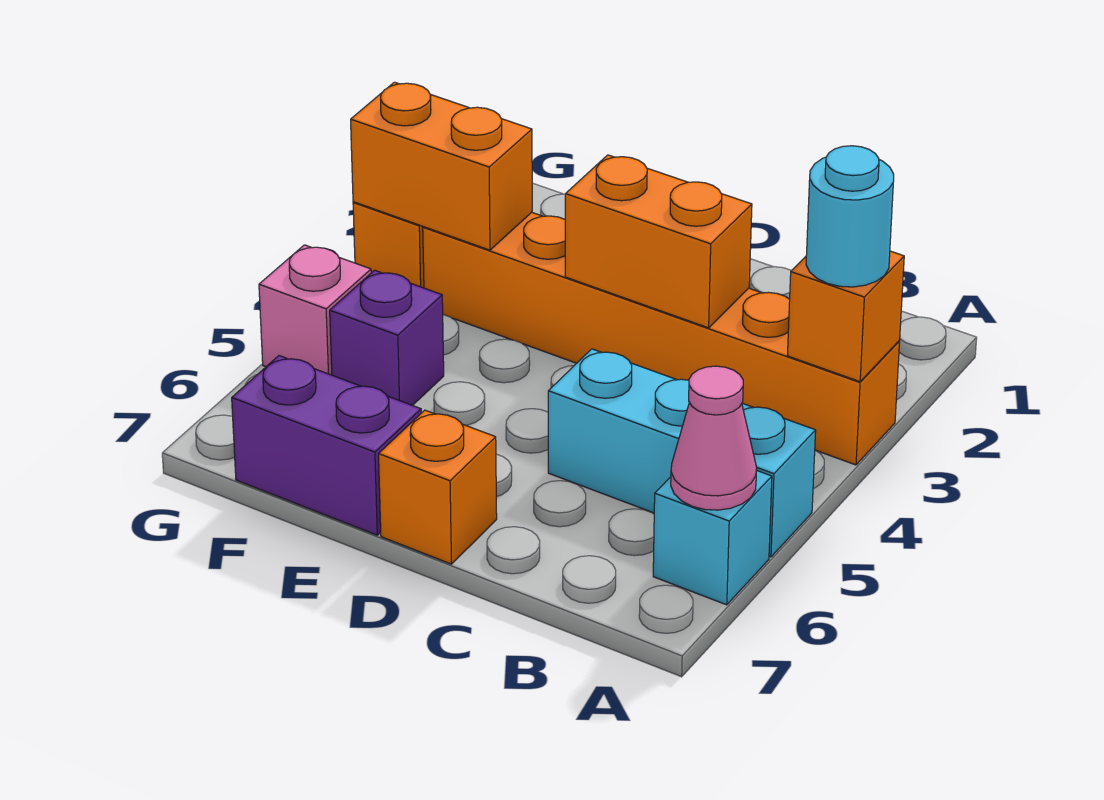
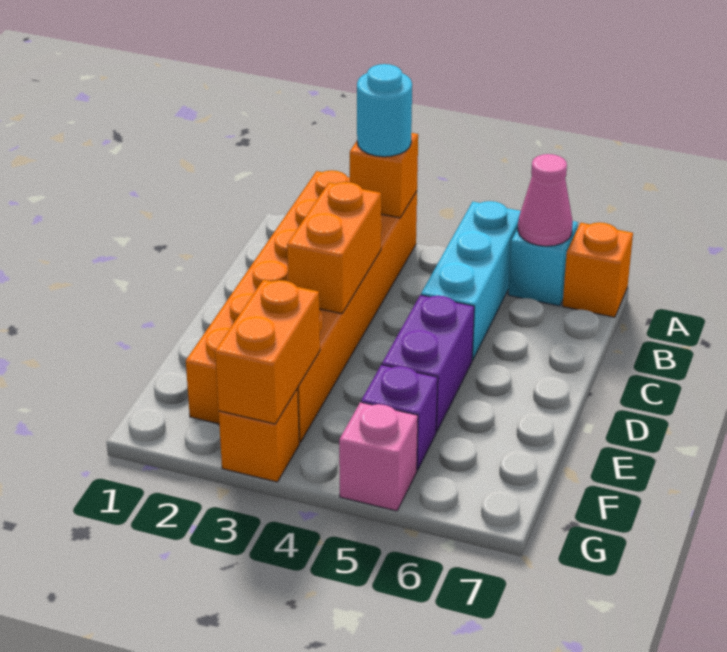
orange brick A3:F3 level 1 -> orange brick A2:F3 level 1
orange brick D7 level 1 -> orange brick A7 level 1
purple brick E7:F7 level 1 -> purple brick D5:E5 level 1

